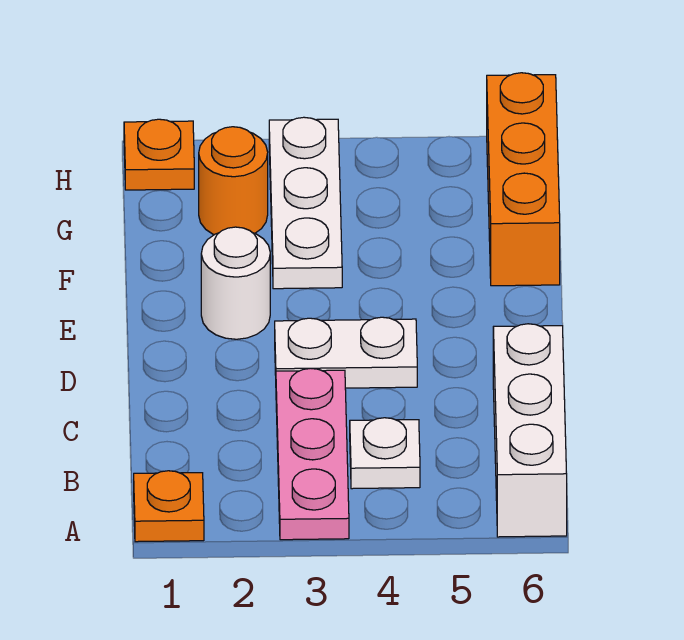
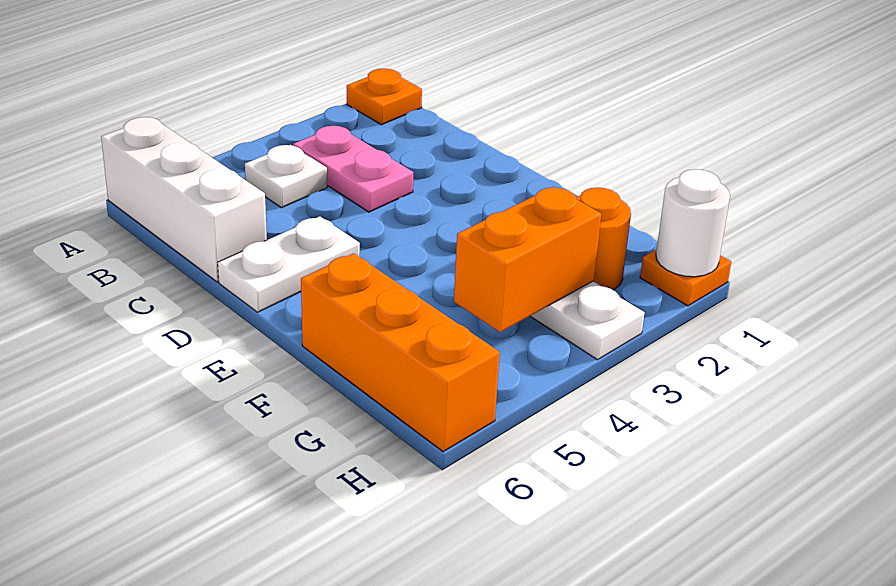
pink plate A3:C3 level 1 -> pink plate B3:C3 level 1
white plate D3:D4 level 1 -> white plate D5:D6 level 1
white round brick E2 level 1 -> white round brick H1 level 2
none -> orange brick G3:G4 level 2

